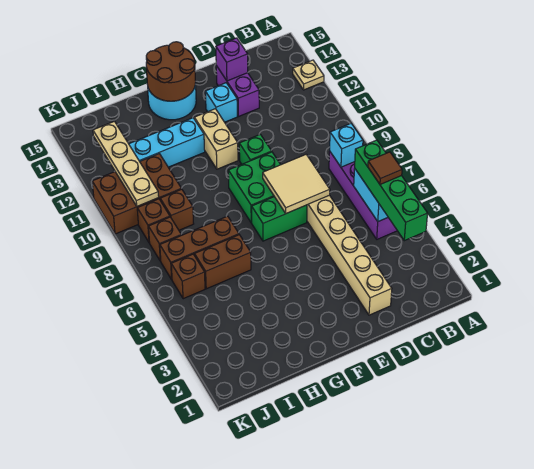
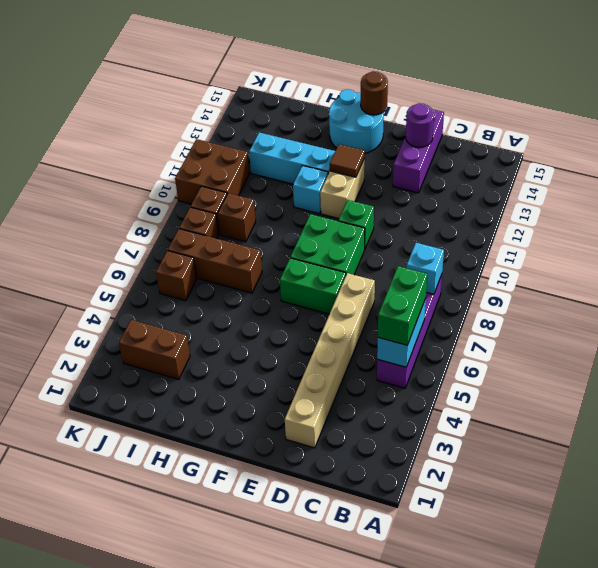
tan plate A13 level 1 -> none
green brick B3:B6 level 3 -> green brick B5:B6 level 3
brown tile B5 level 4 -> brown tile F12 level 2
tan tile D7:E8 level 2 -> none
purple brick D13:D14 level 1 -> purple brick D13:D15 level 1
purple brick D14 level 2 -> purple round brick D14 level 2
cyan brick E13 level 1 -> cyan brick G11 level 1
brown round brick F14:G15 level 2 -> brown round brick F15 level 2
brown brick H6:I6 level 1 -> brown brick I3:J3 level 1
brown brick I10:K11 level 1 -> brown brick J10:K11 level 1
tan plate J10:J13 level 2 -> none

